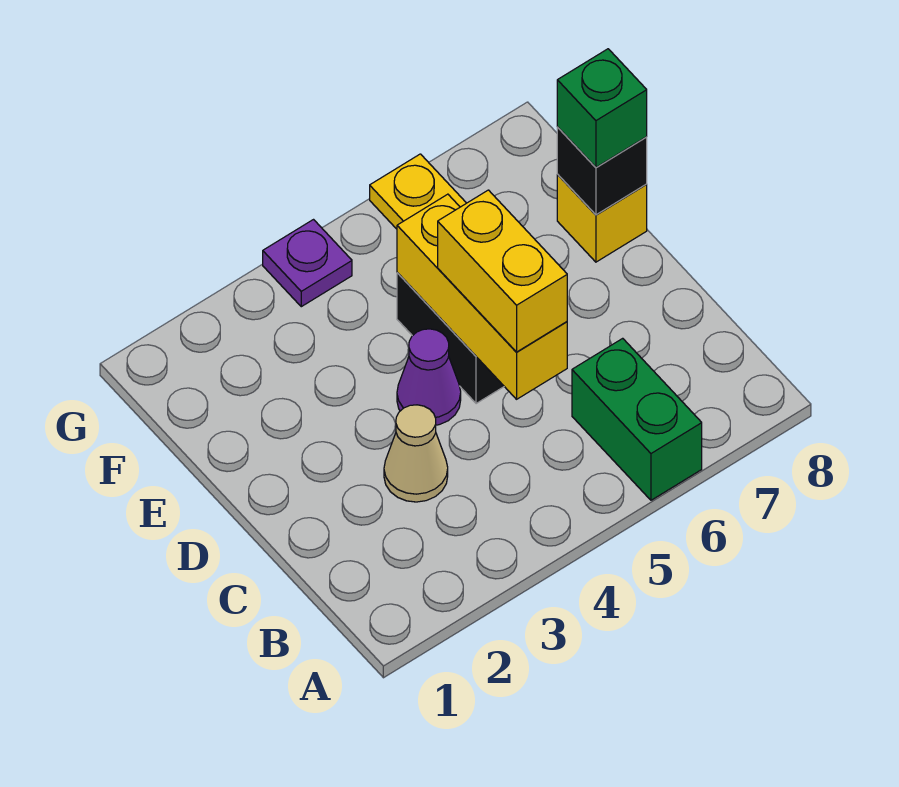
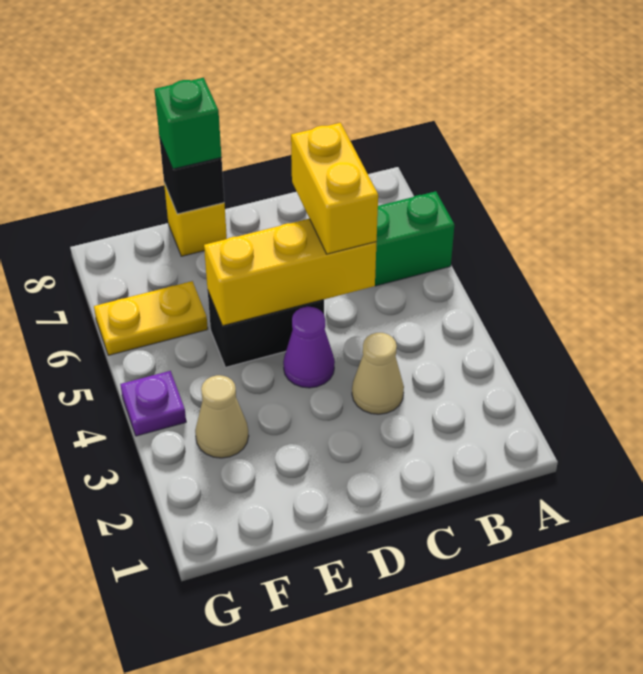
yellow brick C5:D5 level 3 -> yellow brick C5:C6 level 3
none -> tan cone F3 level 1

